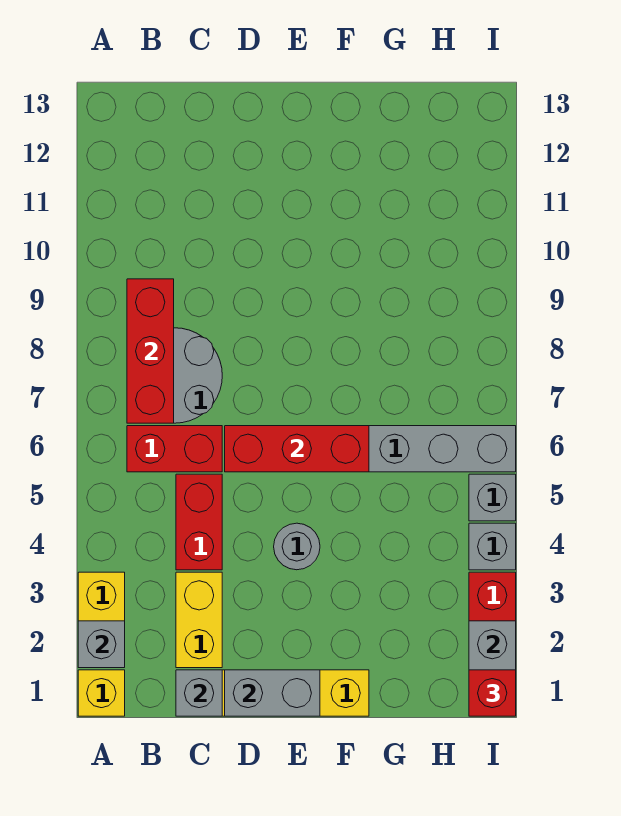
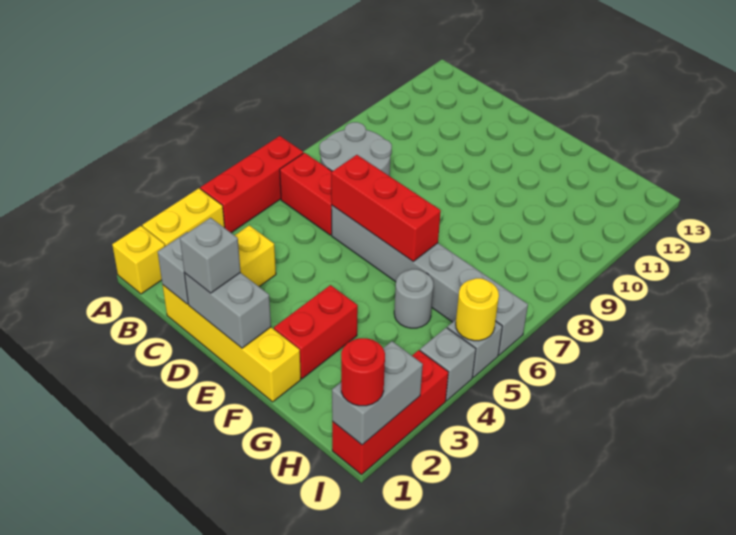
grey brick A2 level 2 -> grey brick D1 level 3
red brick B7:B9 level 2 -> red brick A4:A6 level 1
red brick C4:C5 level 1 -> red brick F2:F3 level 1
grey round brick E4 level 1 -> grey round brick G5 level 1
red brick I1 level 3 -> red round brick I1 level 3
none -> yellow round brick I5 level 2

